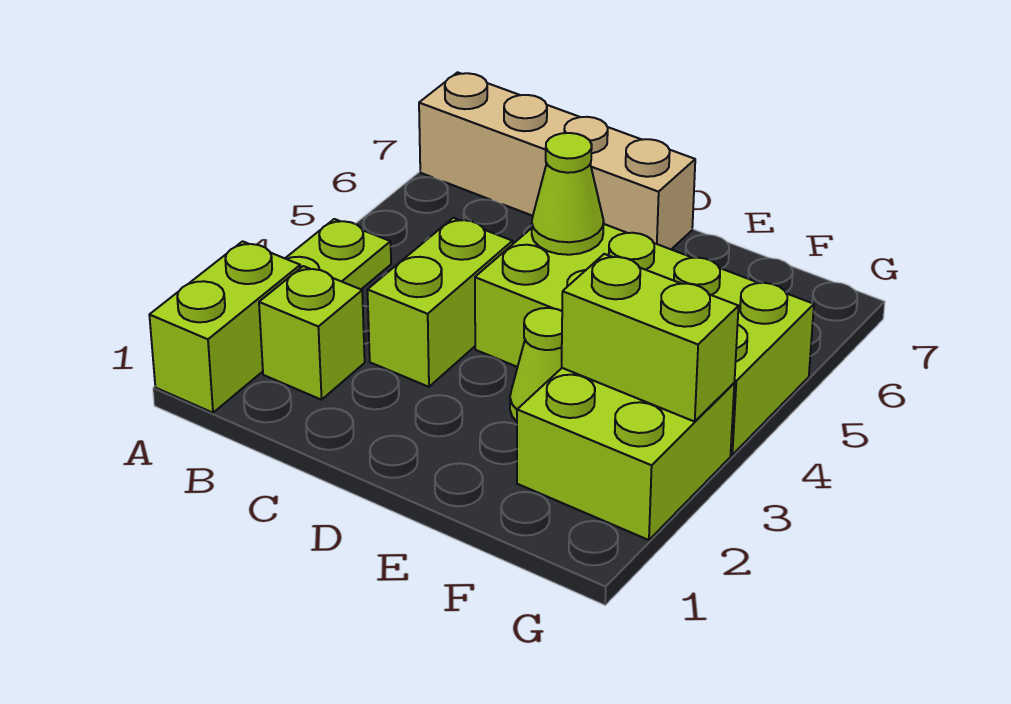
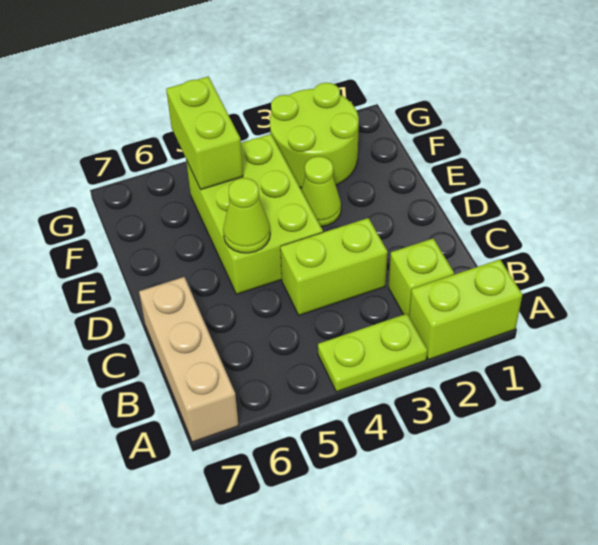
tan brick A7:D7 level 1 -> tan brick A7:C7 level 1
lime brick D4:G5 level 1 -> lime brick D4:F5 level 1
lime brick F2:G3 level 1 -> lime round brick F2:G3 level 1
lime brick F3:G3 level 2 -> lime brick F5:G5 level 2

